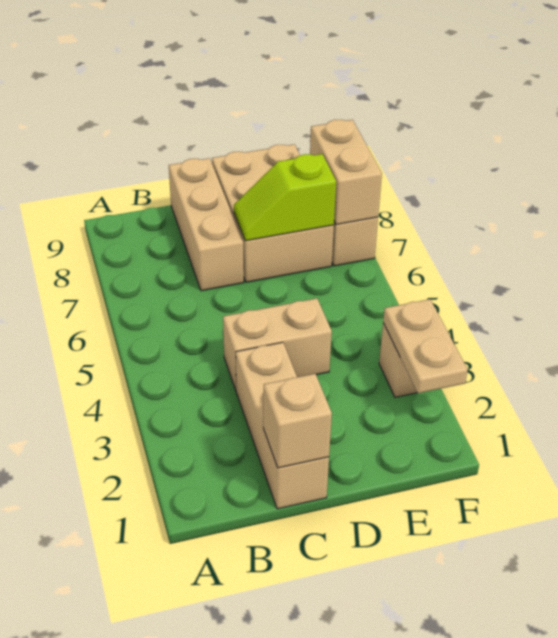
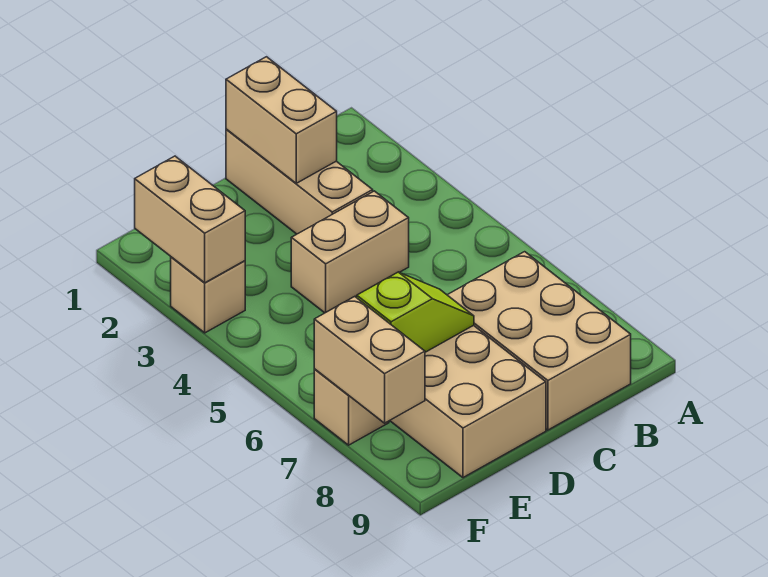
tan brick C1 level 2 -> tan brick C1:C2 level 2
tan brick C7:C9 level 1 -> tan brick B7:C9 level 1
tan plate F2:F3 level 2 -> tan brick F2:F3 level 2

